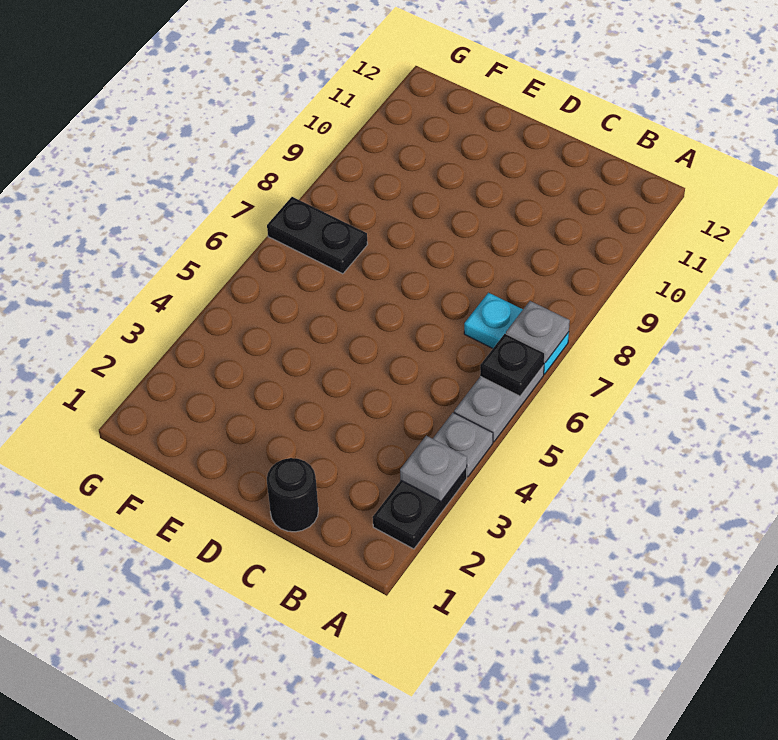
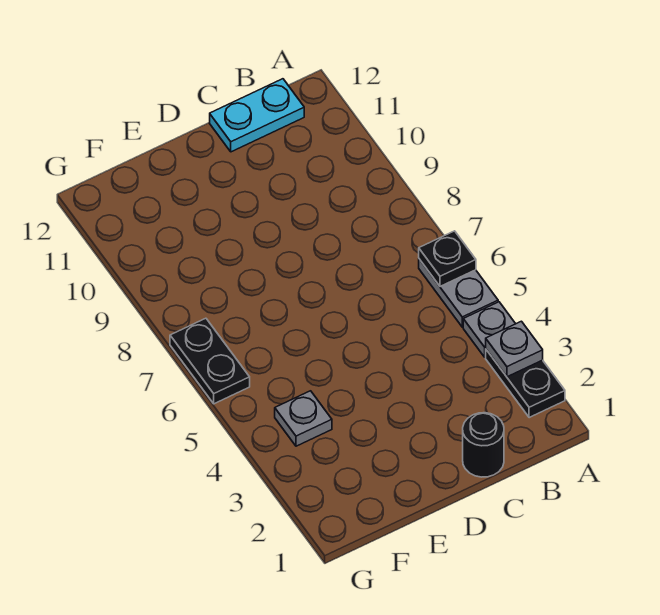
cyan plate A7:B7 level 1 -> cyan plate B12:C12 level 1
grey plate A7 level 2 -> grey plate F4 level 1
black plate F7:G7 level 1 -> black plate G6:G7 level 1

